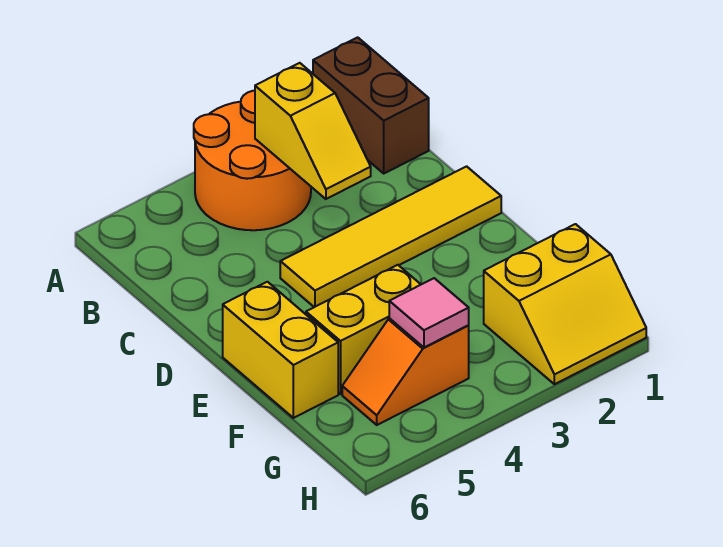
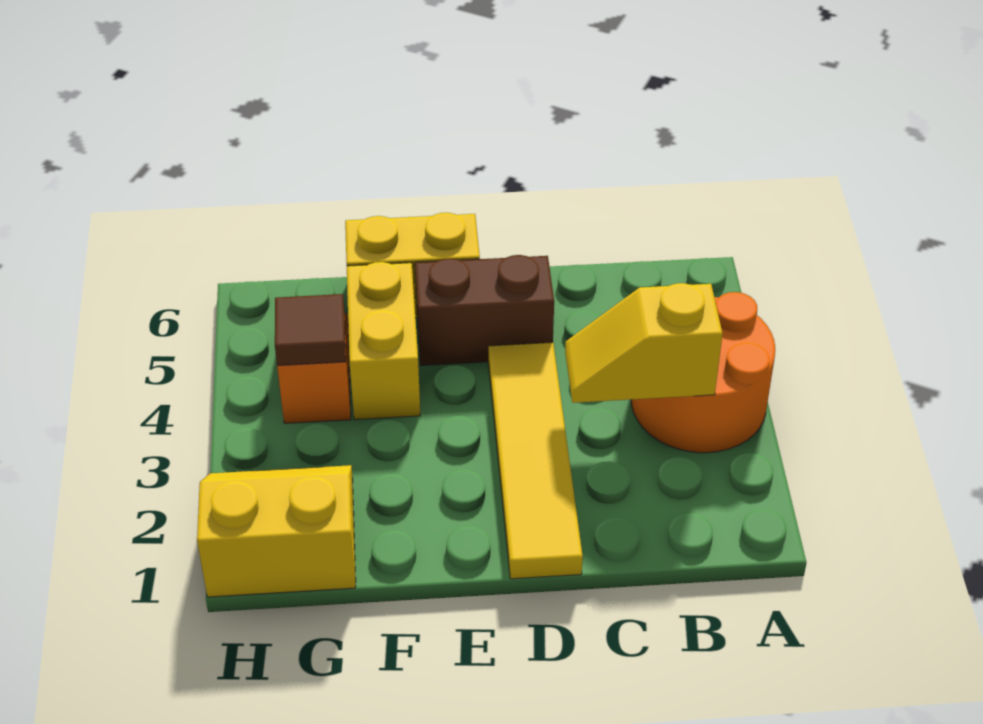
brown brick A1:B1 level 1 -> brown brick D5:E5 level 1
yellow slope G1:H2 level 1 top G -> yellow slope G1:H2 level 1 top 1
pink tile G4 level 2 -> brown tile G4 level 2

